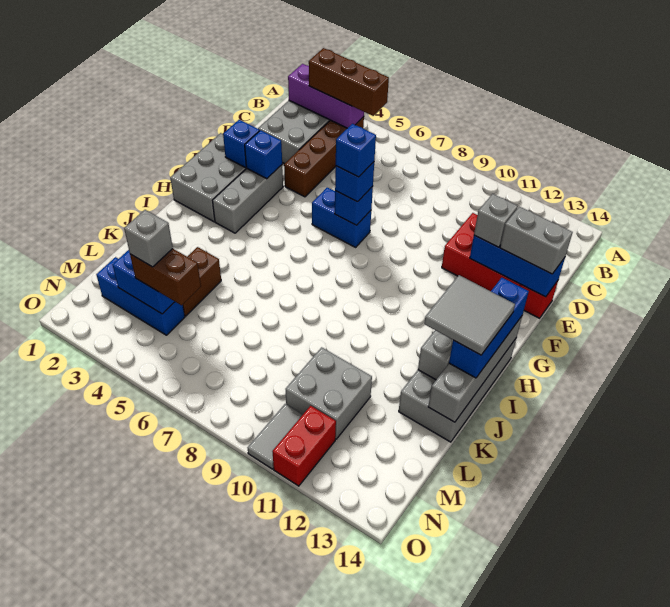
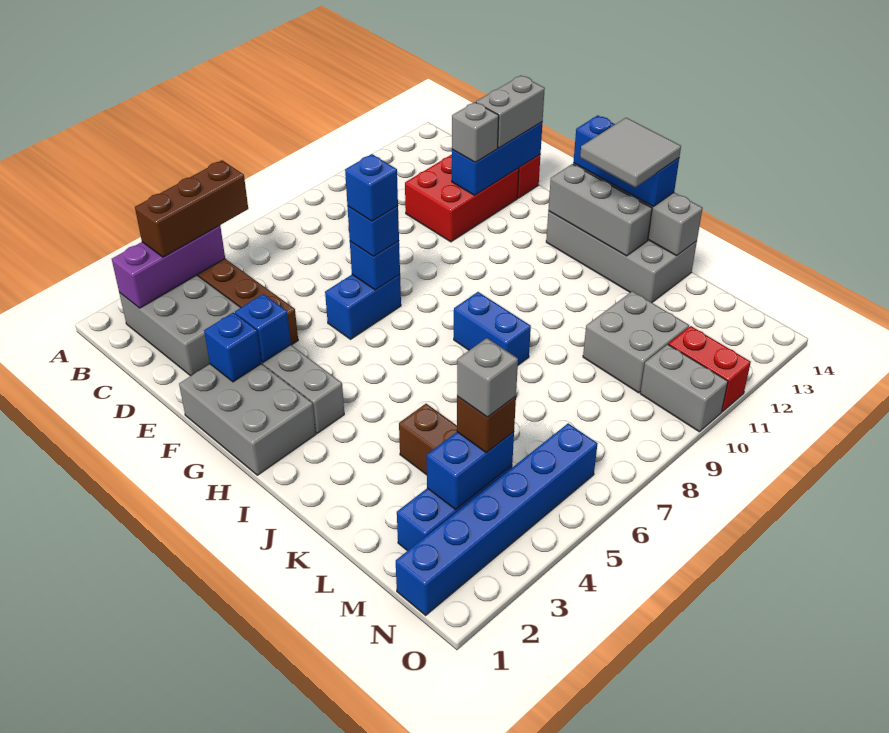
none -> blue brick I8:J8 level 1
brown brick M4:M5 level 3 -> brown brick M4 level 3
none -> blue brick N1:N6 level 1
grey tile N10:O10 level 1 -> grey brick N10:O10 level 1

